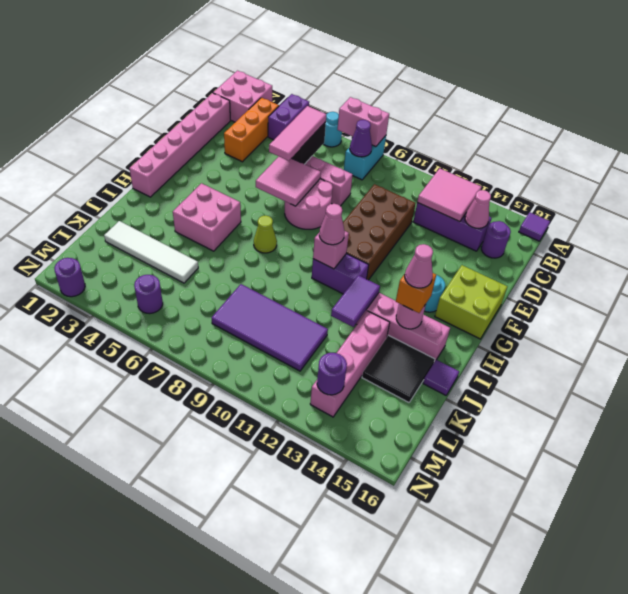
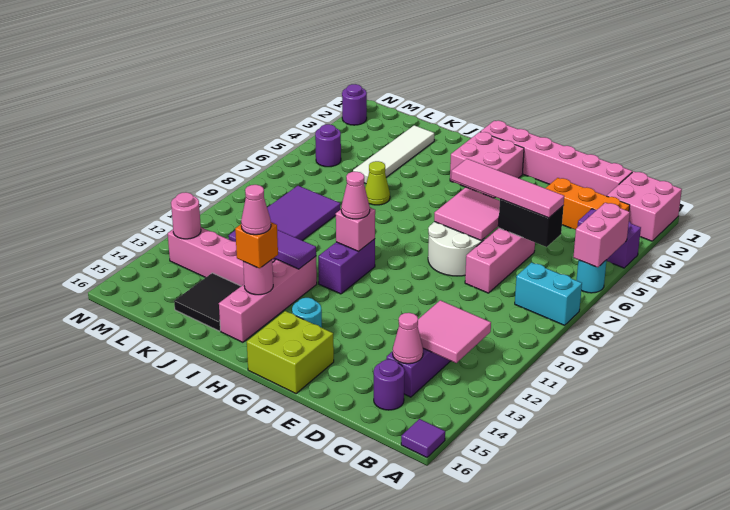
pink brick A7:A8 level 2 -> pink brick A5:A6 level 2
purple cone B8 level 2 -> none
pink tile C6:E6 level 3 -> pink tile C6:F6 level 3
brown brick D10:G11 level 1 -> none
pink round brick E7:F8 level 1 -> white round brick E7:F8 level 1
pink brick H4:I5 level 1 -> pink brick G2:H3 level 1
lime cone H7 level 1 -> lime cone J6 level 1
purple tile J16 level 1 -> none
purple round brick M13 level 2 -> pink round brick M13 level 2

